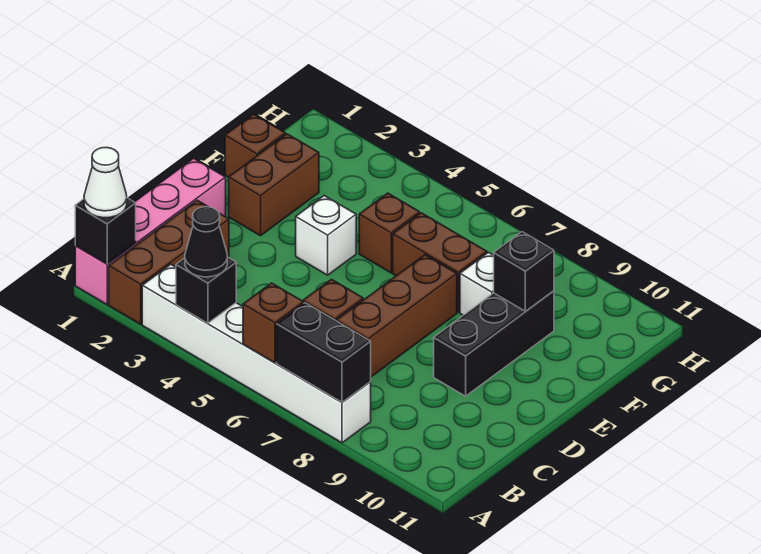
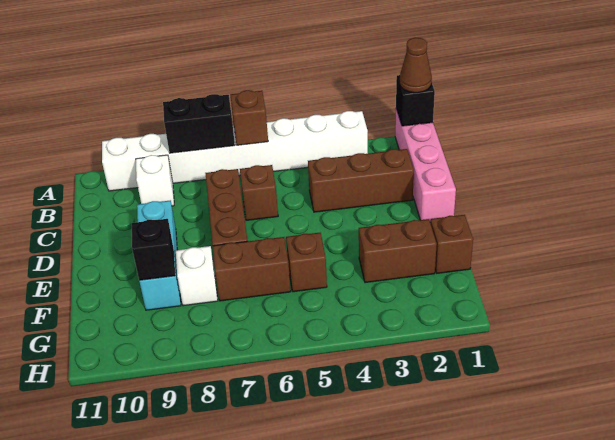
white cone A1 level 3 -> brown cone A1 level 3
brown brick A2:C2 level 1 -> brown brick C2:C4 level 1
white brick A3:A8 level 1 -> white brick A3:A10 level 1
black brick A4 level 2 -> none
black cone A4 level 3 -> none
black brick D9:F9 level 1 -> cyan brick D9:F9 level 1
brown brick E2:F2 level 1 -> brown brick F2:F3 level 1
white brick E4 level 1 -> white brick B9 level 1

